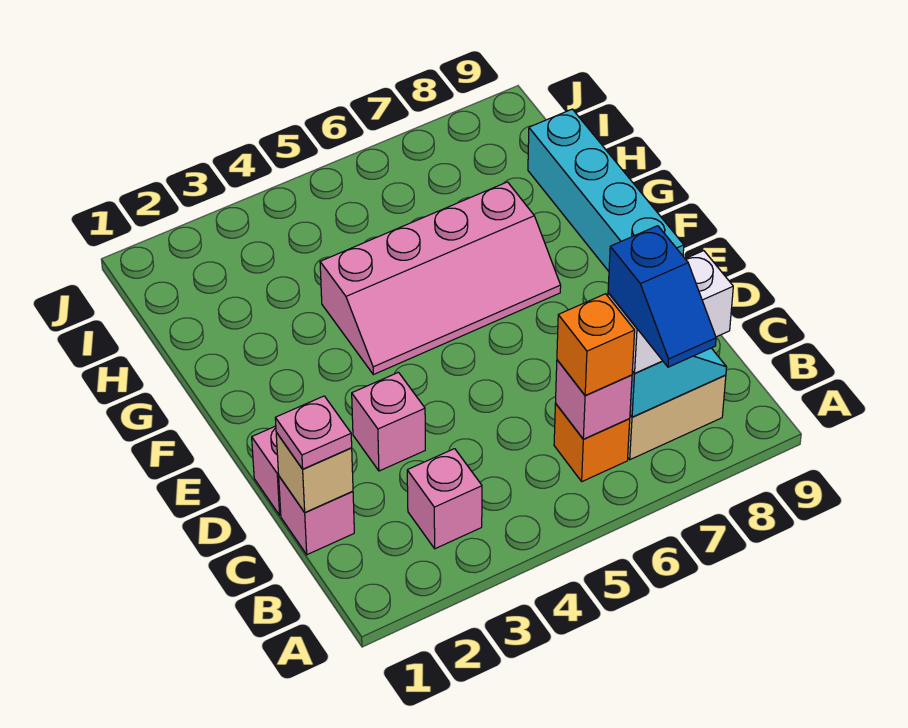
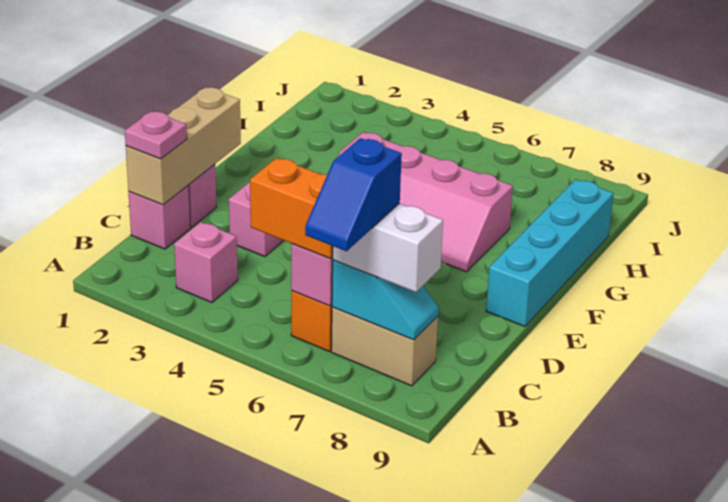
orange brick B6 level 3 -> orange brick B5:B6 level 3
tan brick C1 level 2 -> tan brick C1:E1 level 2

